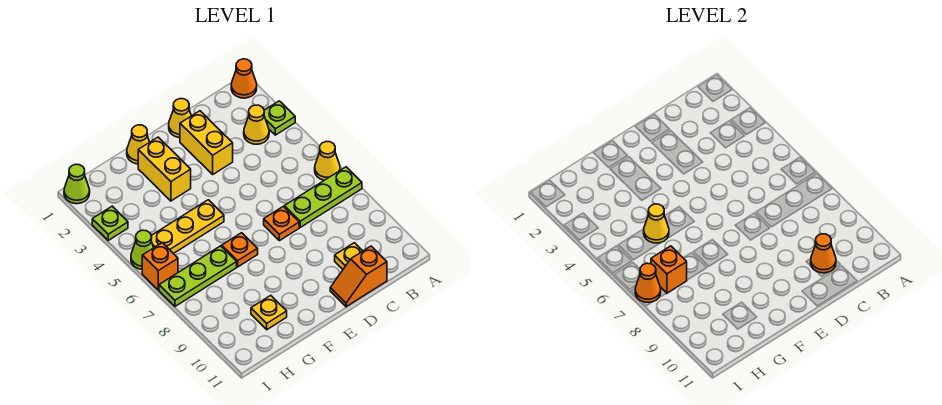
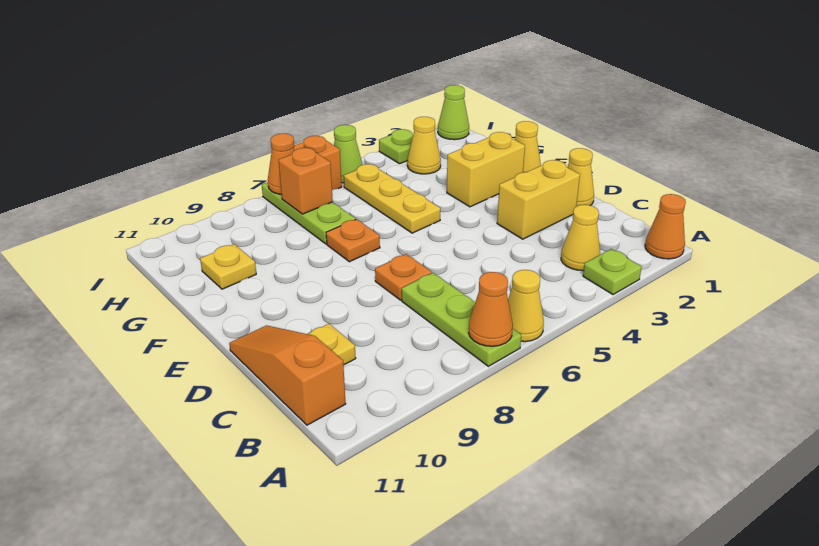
orange cone C10 level 2 -> orange cone A7 level 2
orange slope C11:D11 level 1 top C -> orange slope B11:D11 level 1 top B
yellow cone G5 level 2 -> yellow cone H3 level 1

